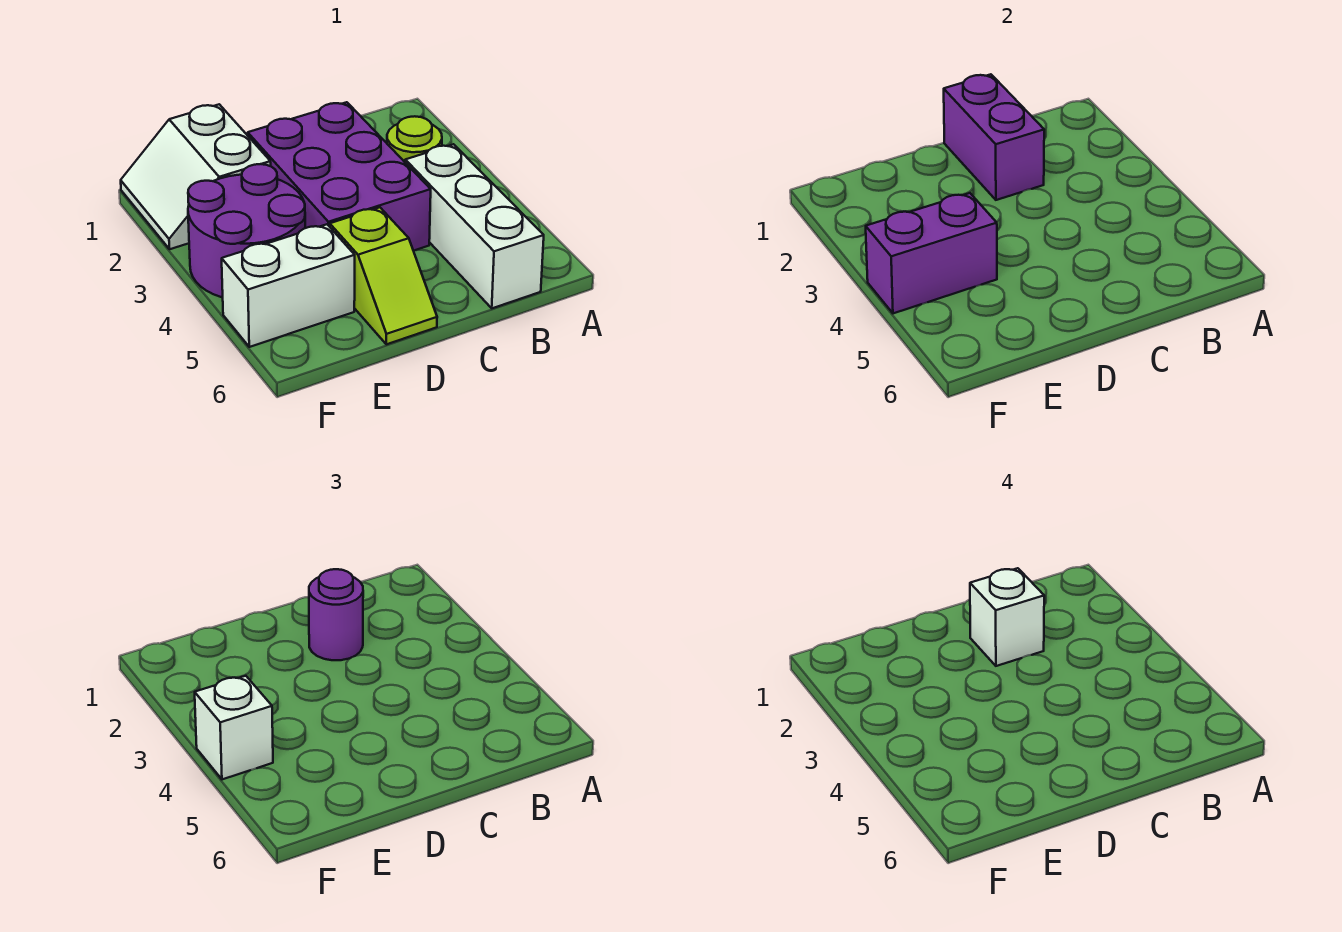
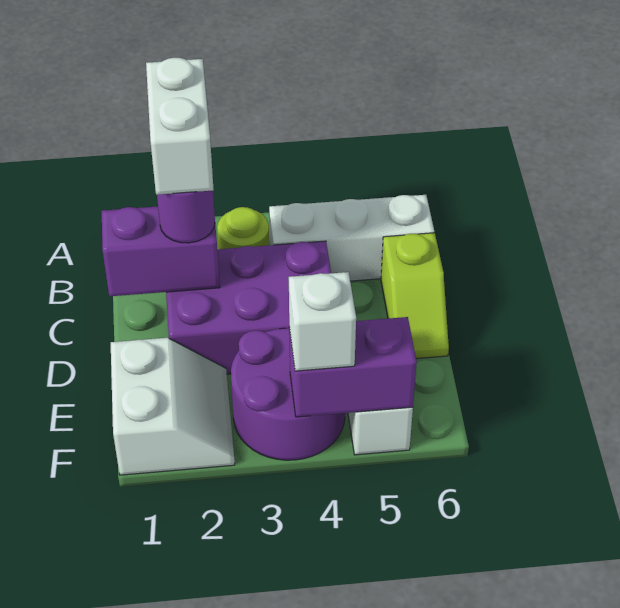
white brick C2 level 4 -> white brick B2:C2 level 4
lime slope D5:D6 level 1 top 5 -> lime slope C6:D6 level 1 top C
white slope E1:F2 level 1 top E -> white slope E1:F2 level 1 top 1
purple brick E4:F4 level 2 -> purple brick F4:F5 level 2

